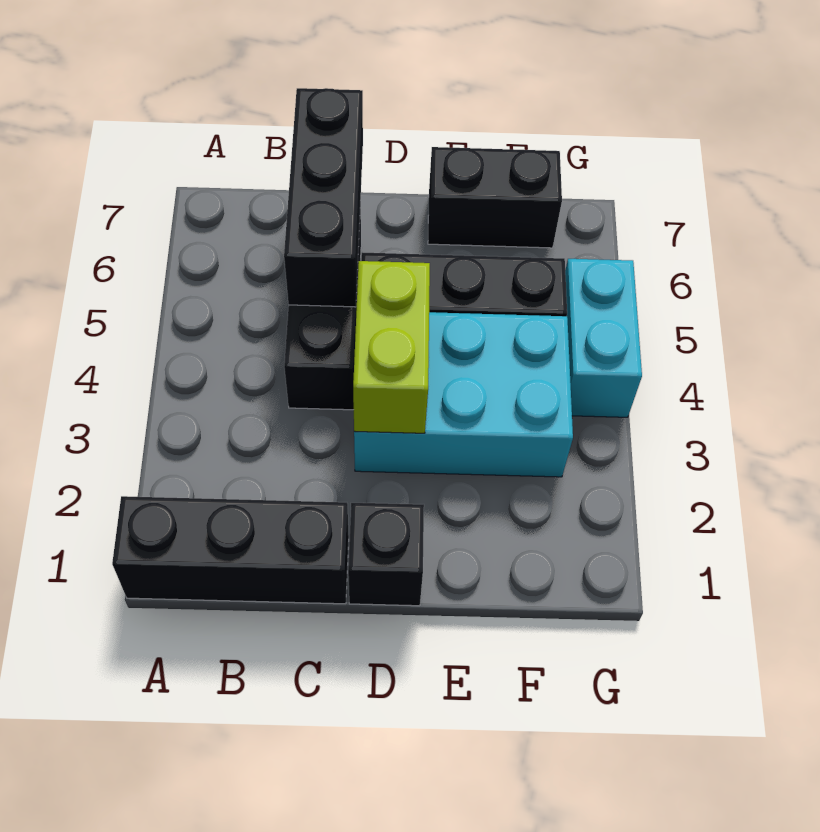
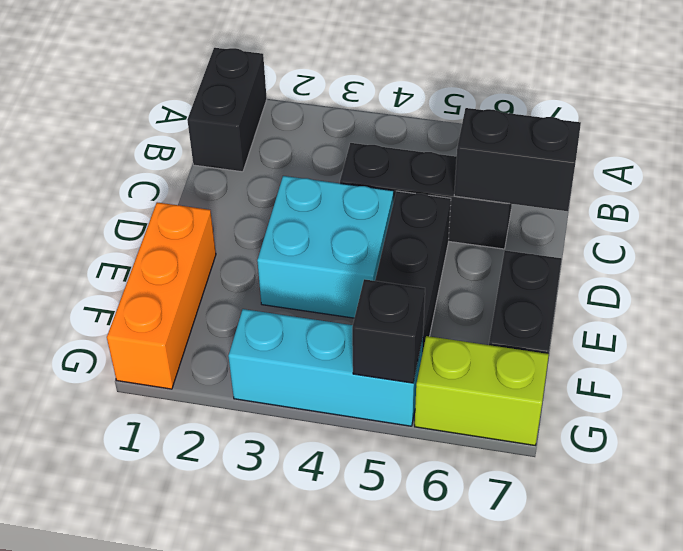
black brick A1:C1 level 1 -> black brick A1:B1 level 1
black brick C5:C7 level 2 -> black brick C6:C7 level 2
black brick D1 level 1 -> black brick G5 level 2
cyan brick D3:F4 level 1 -> cyan brick D3:E4 level 1
lime brick D3:D4 level 2 -> lime brick G6:G7 level 1
none -> orange brick E1:G1 level 1
cyan brick G4:G5 level 1 -> cyan brick G3:G5 level 1

